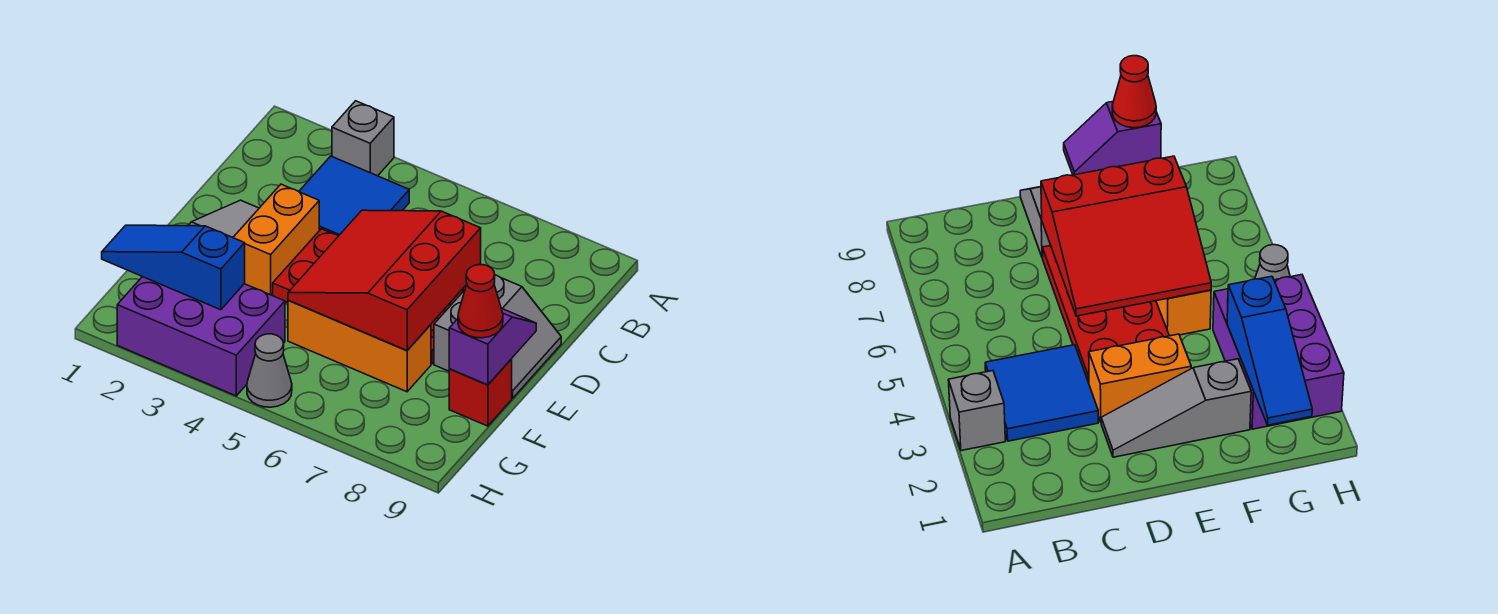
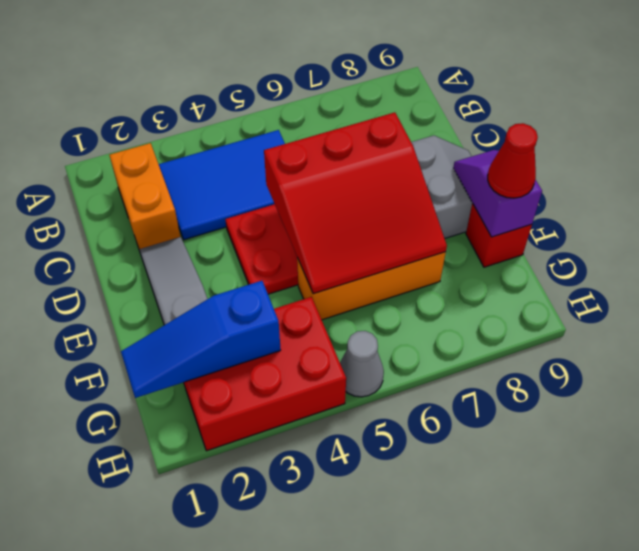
grey brick A3 level 1 -> none
blue tile B3:C4 level 1 -> blue tile B3:C5 level 1
orange brick D3:E3 level 1 -> orange brick B2:C2 level 1
red slope D5:F7 level 2 top 7 -> red slope D5:F7 level 2 top D
purple brick G2:H4 level 1 -> red brick G2:H4 level 1

